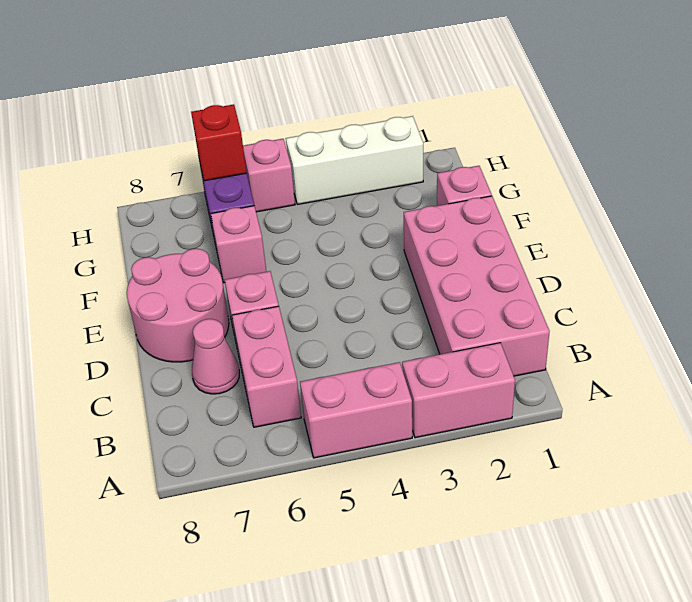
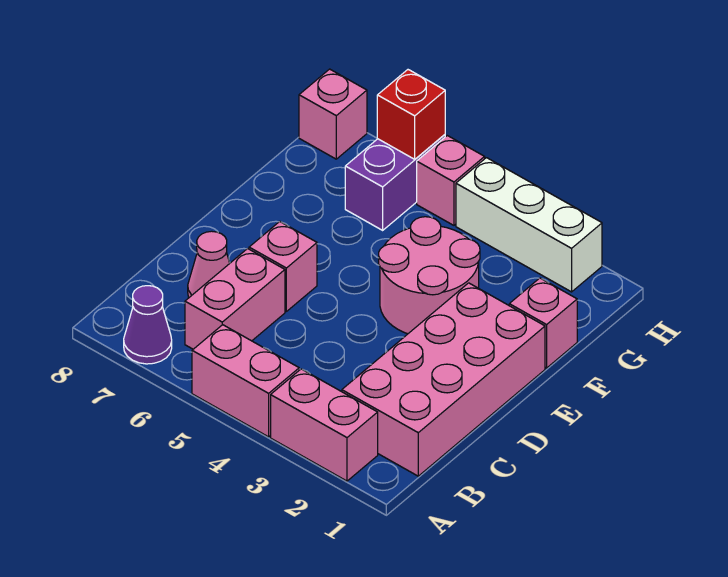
none -> purple cone A7 level 1
pink round brick D7:E8 level 1 -> pink round brick E3:F4 level 1
pink brick F6 level 1 -> pink brick H8 level 1

